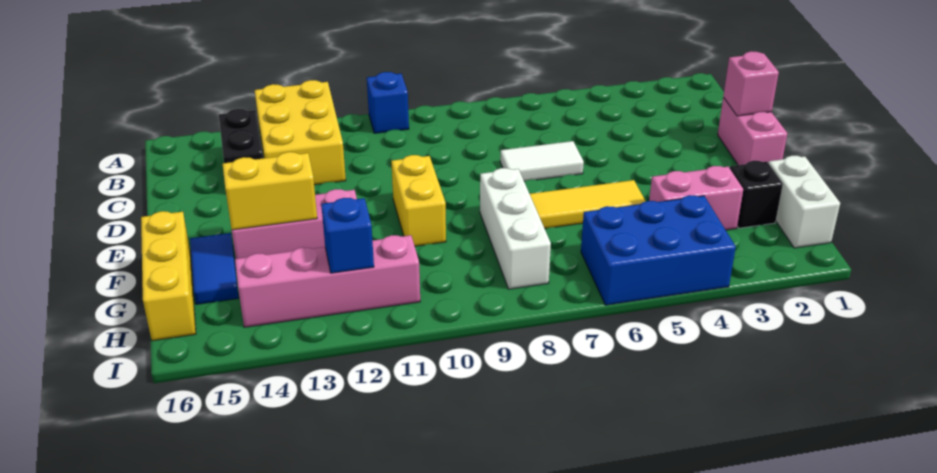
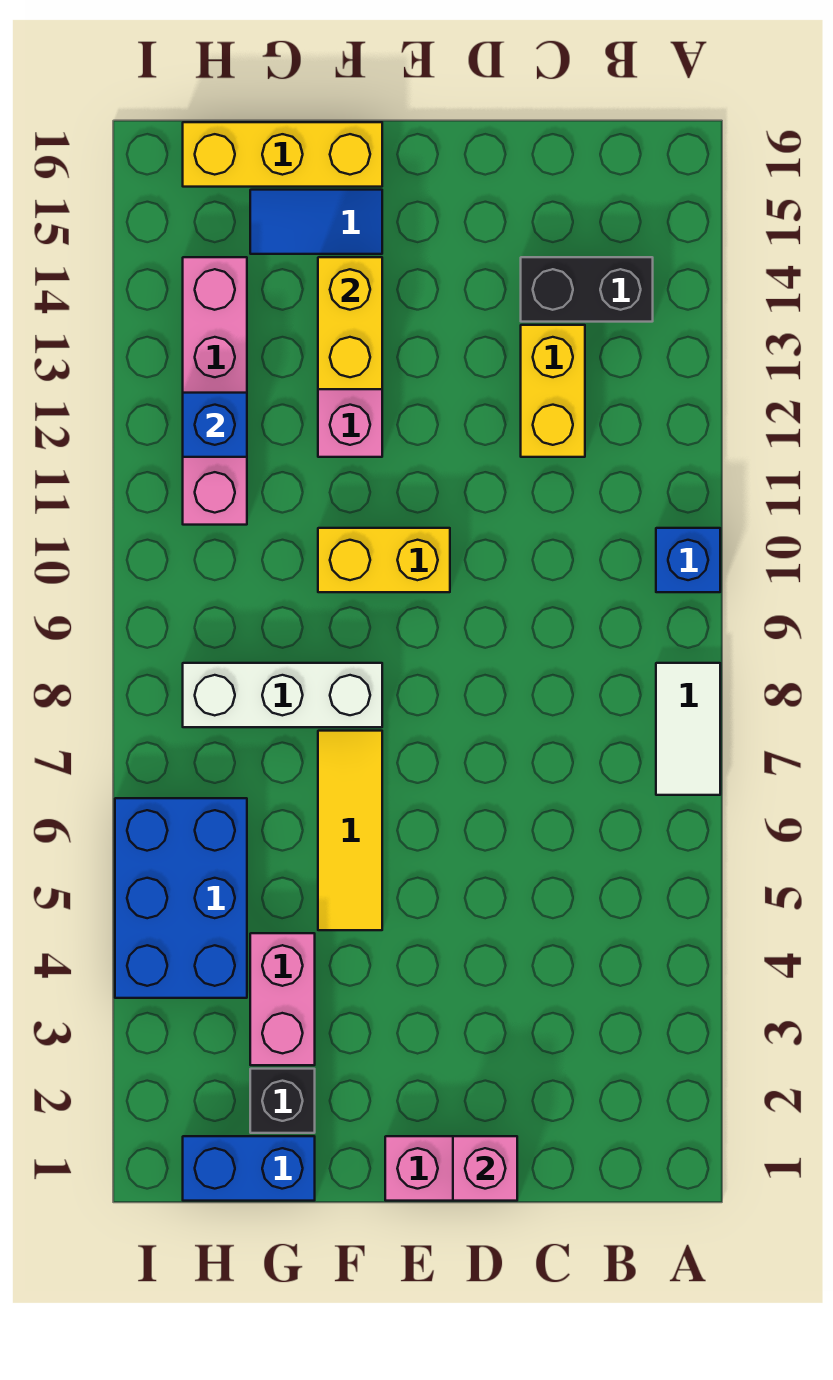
yellow brick A12:C13 level 1 -> yellow brick C12:C13 level 1
white tile D6:D7 level 1 -> white tile A7:A8 level 1
white brick G1:H1 level 1 -> blue brick G1:H1 level 1

